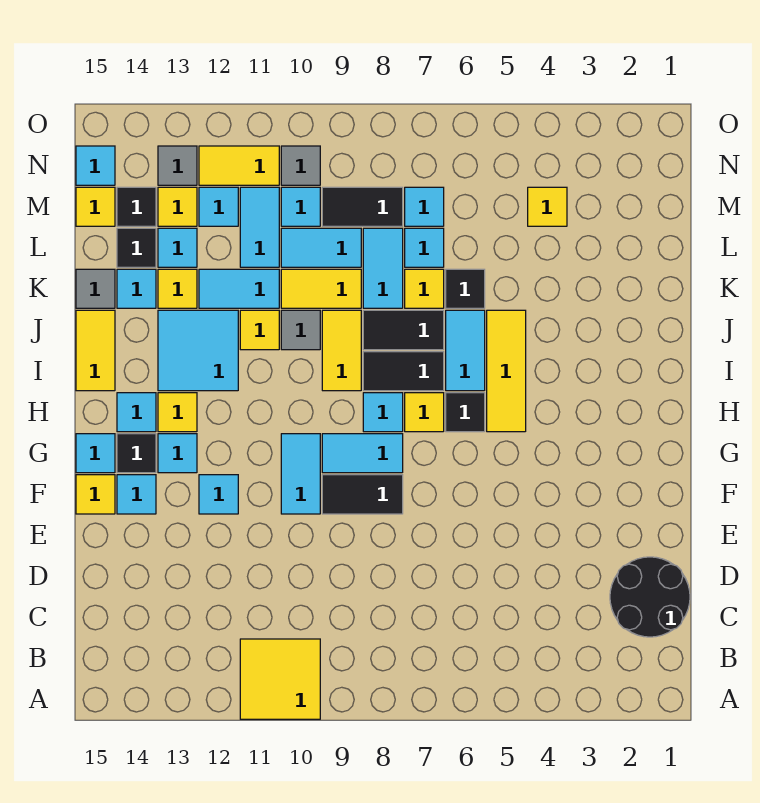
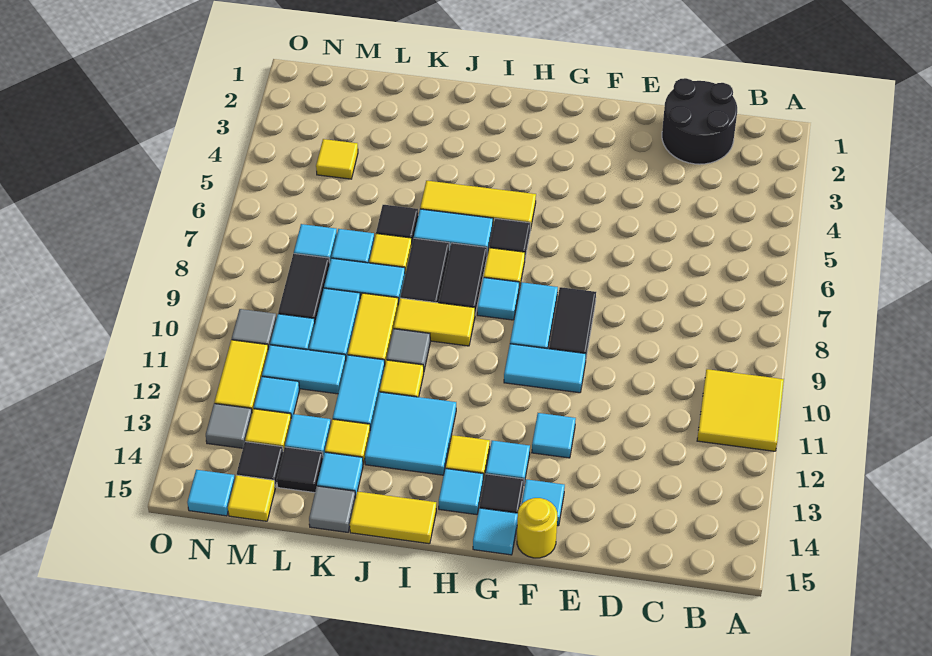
yellow tile F15 level 1 -> yellow round brick F15 level 1

